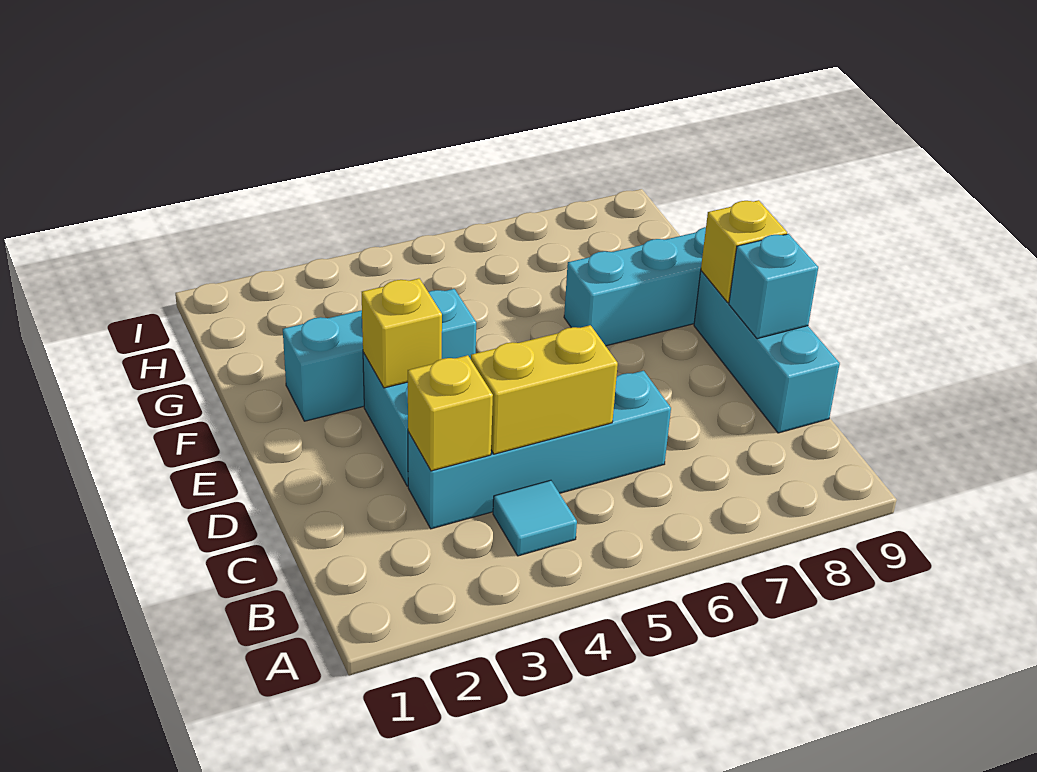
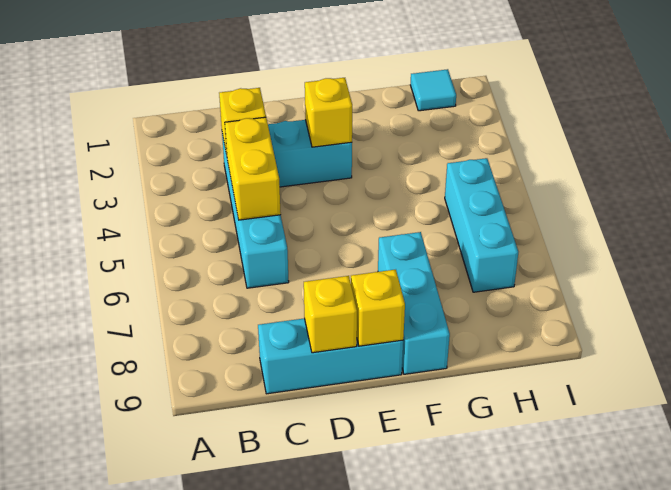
cyan tile B4 level 1 -> cyan tile H1 level 1
cyan brick D9 level 2 -> yellow brick D9 level 2
cyan brick F2:F4 level 1 -> cyan brick H5:H7 level 1

